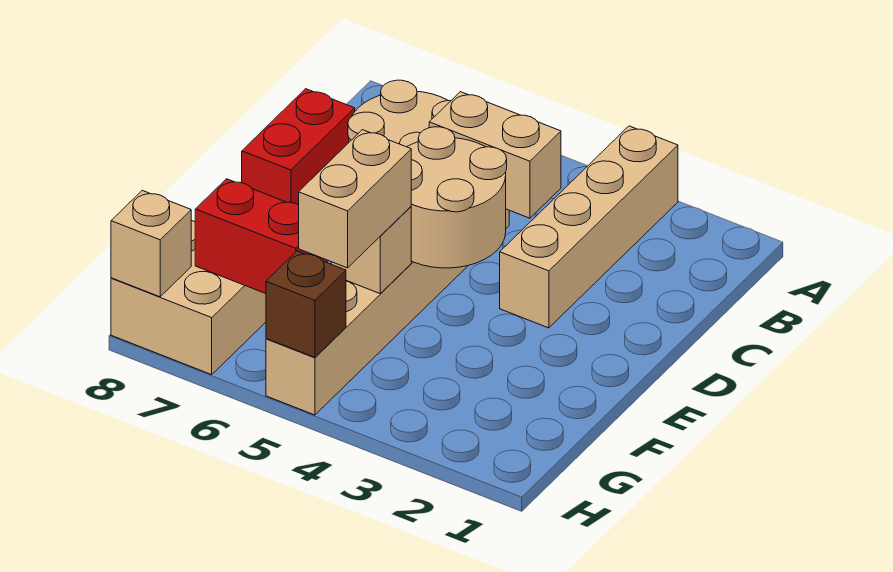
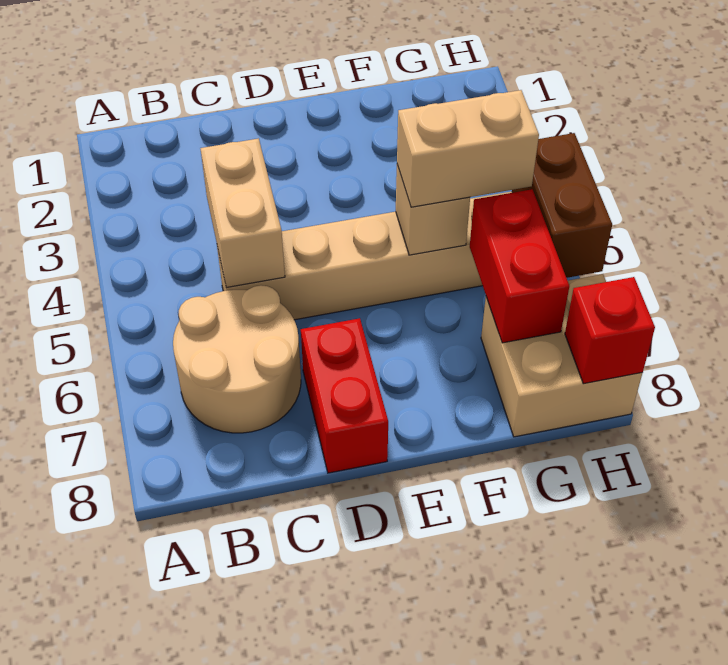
tan brick A3:D3 level 1 -> none
red brick C8:D8 level 1 -> red brick D7:D8 level 1
tan round brick D4:E5 level 2 -> none
brown brick H5 level 2 -> brown brick H5:H6 level 2
tan brick H8 level 2 -> red brick H8 level 2

